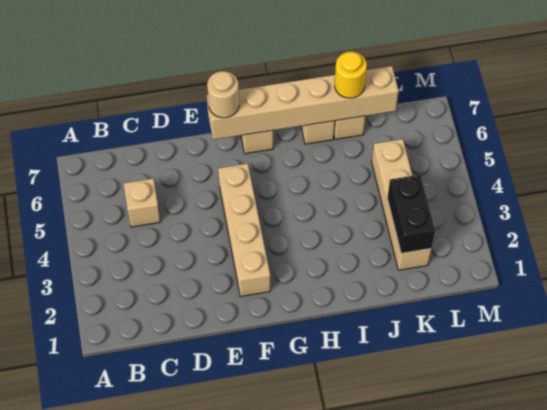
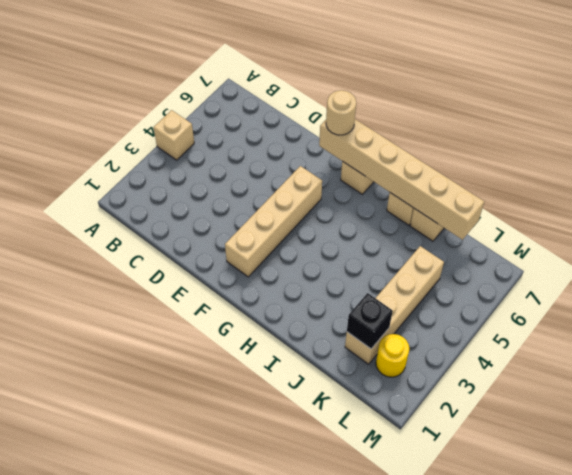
tan brick C5 level 1 -> tan brick A4 level 1
yellow round brick J7 level 3 -> yellow round brick L2 level 1
black brick K2:K3 level 2 -> black brick K2 level 2

